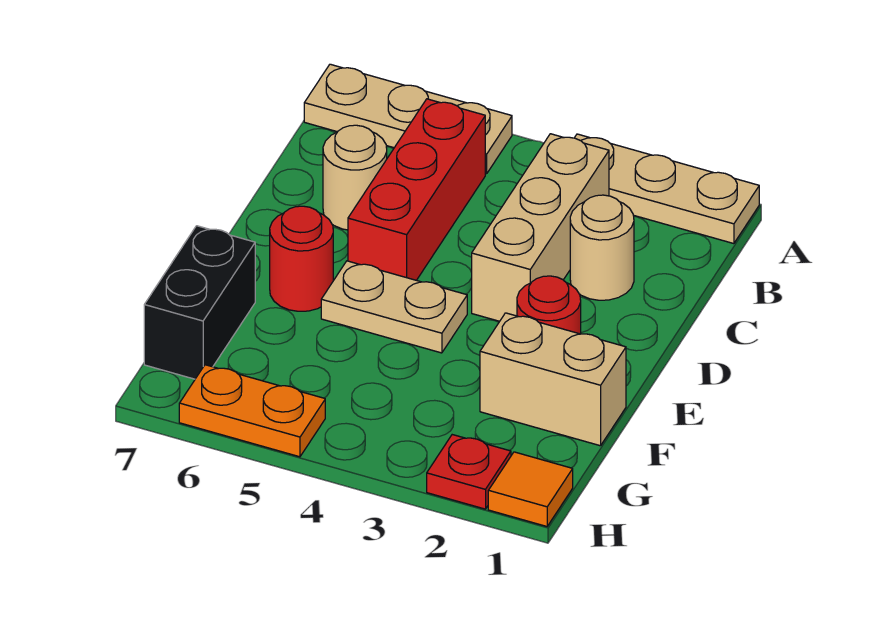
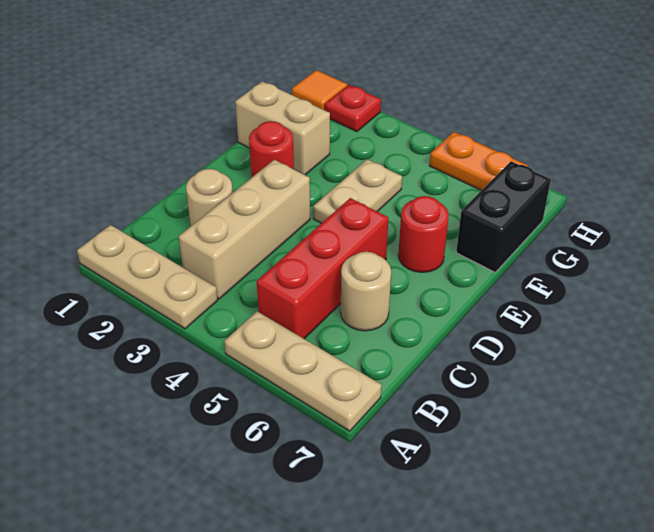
tan plate E4:E5 level 1 -> tan plate E4:F4 level 1

